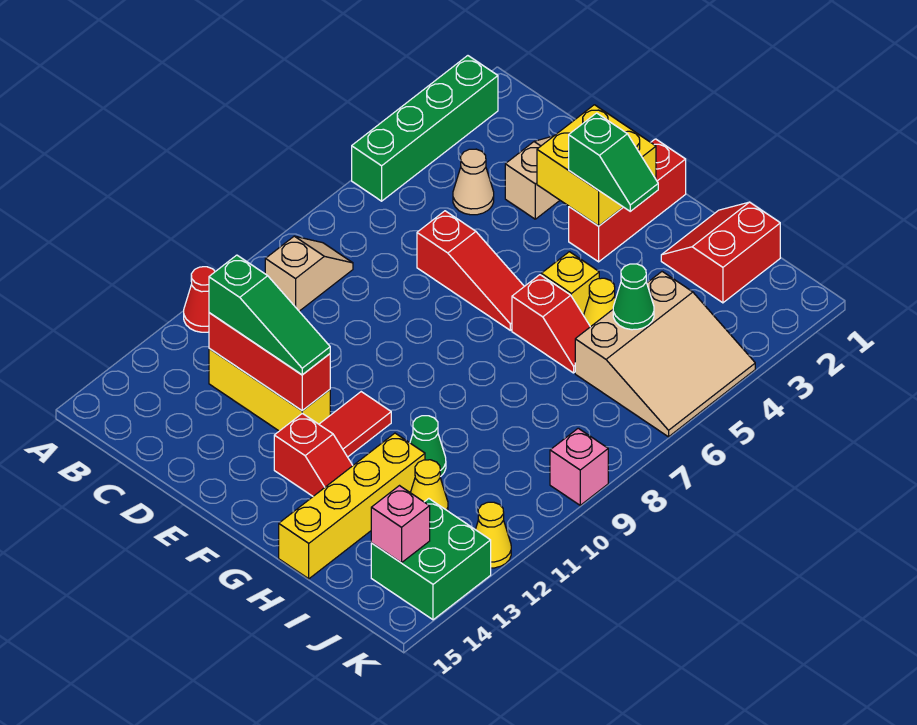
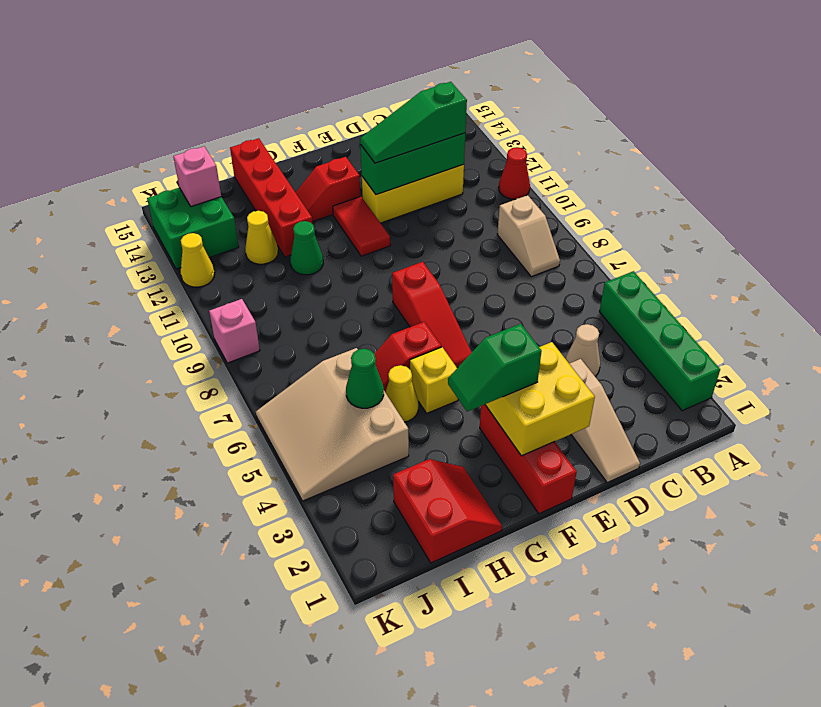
red brick C12:E12 level 2 -> green brick C12:E12 level 2
red slope D6:F6 level 1 top D -> red slope F6:F8 level 1 top 8
yellow brick H12:H15 level 1 -> red brick H12:H15 level 1

